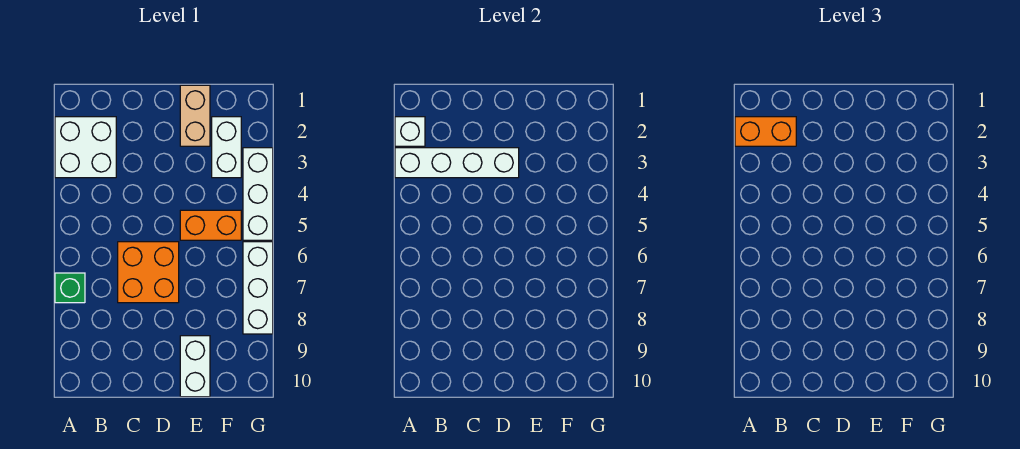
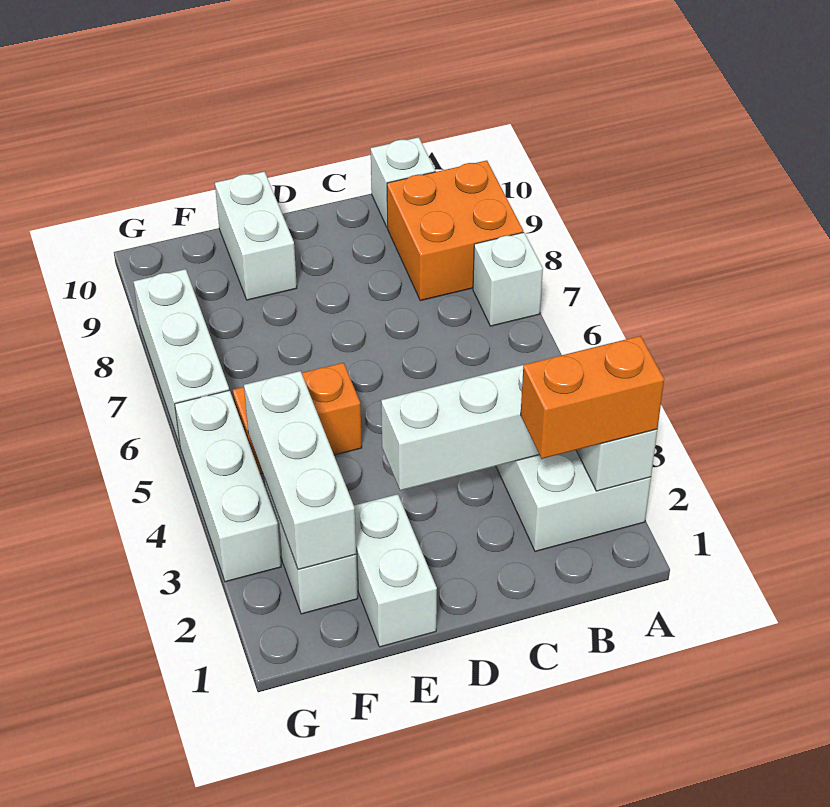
green brick A7 level 1 -> white brick A7 level 1
none -> white brick B10 level 1
orange brick C6:D7 level 1 -> orange brick A8:B9 level 1
tan brick E1:E2 level 1 -> white brick E1:E2 level 1
none -> white brick F2:F4 level 2

